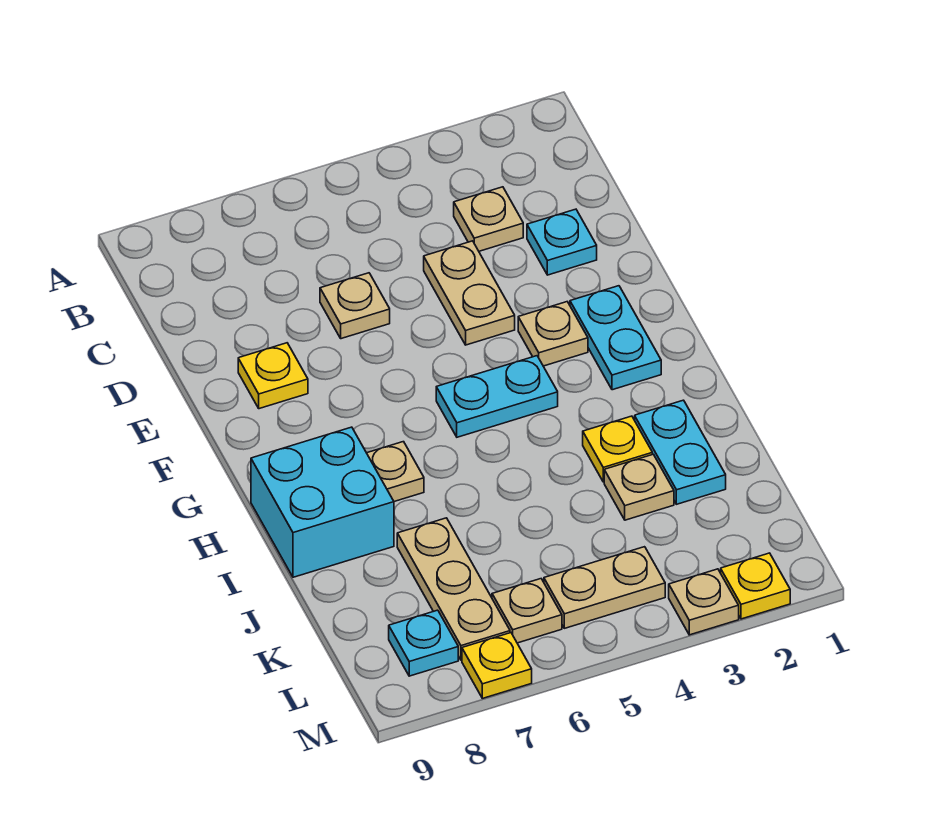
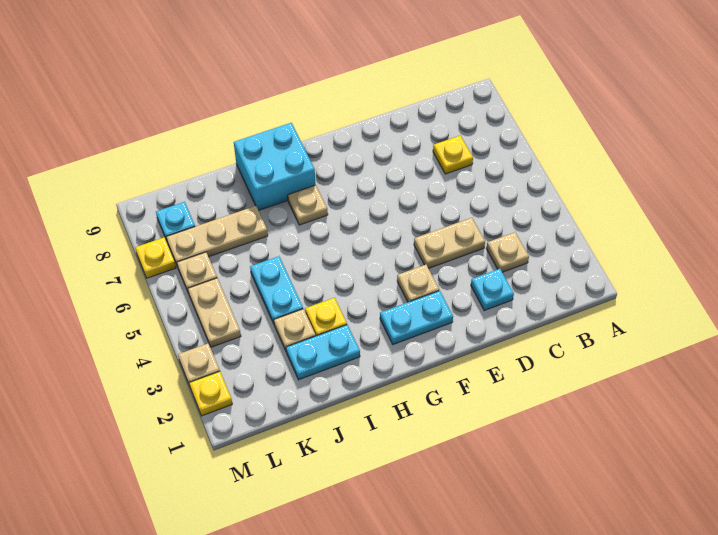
tan plate D6 level 1 -> none
yellow plate E8 level 1 -> yellow plate C7 level 1
cyan plate G4:G5 level 1 -> cyan plate J4:J5 level 1

